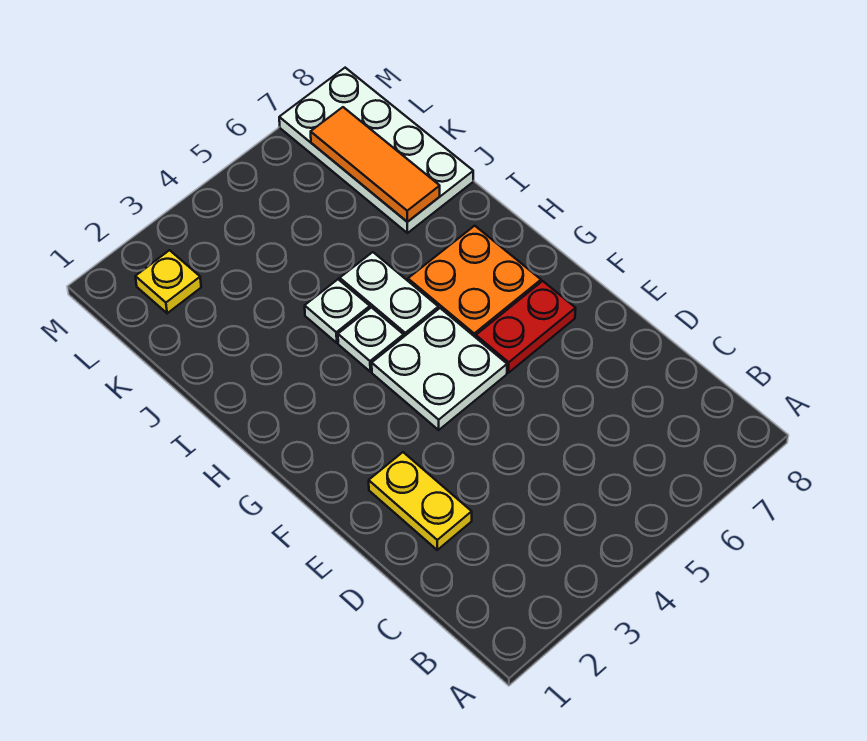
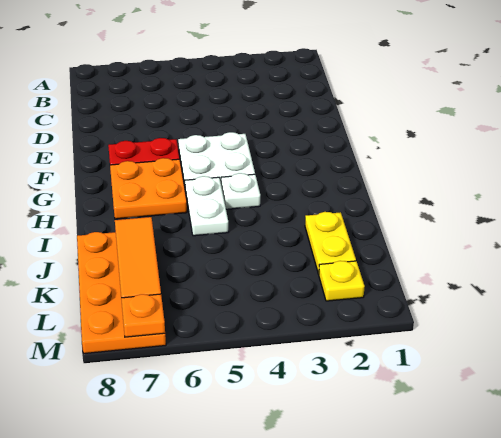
yellow plate D2:E2 level 1 -> yellow plate J2:K2 level 1
white plate I4 level 1 -> none
white plate J7:M8 level 1 -> orange plate J7:M8 level 1
none -> orange plate M7 level 2

